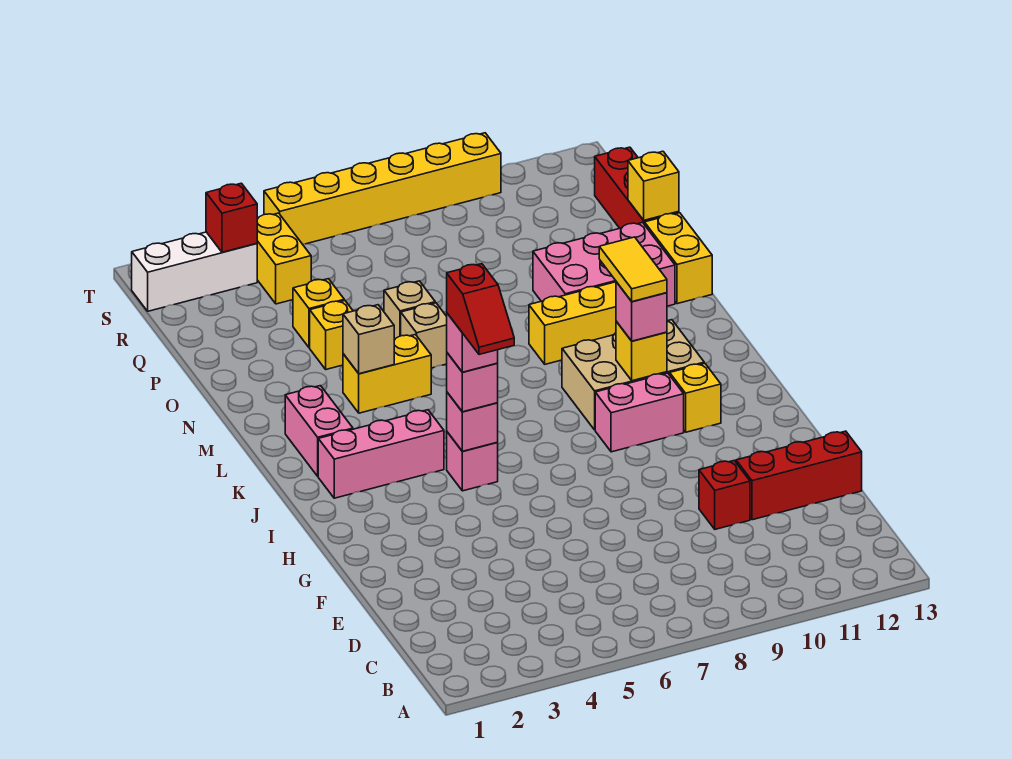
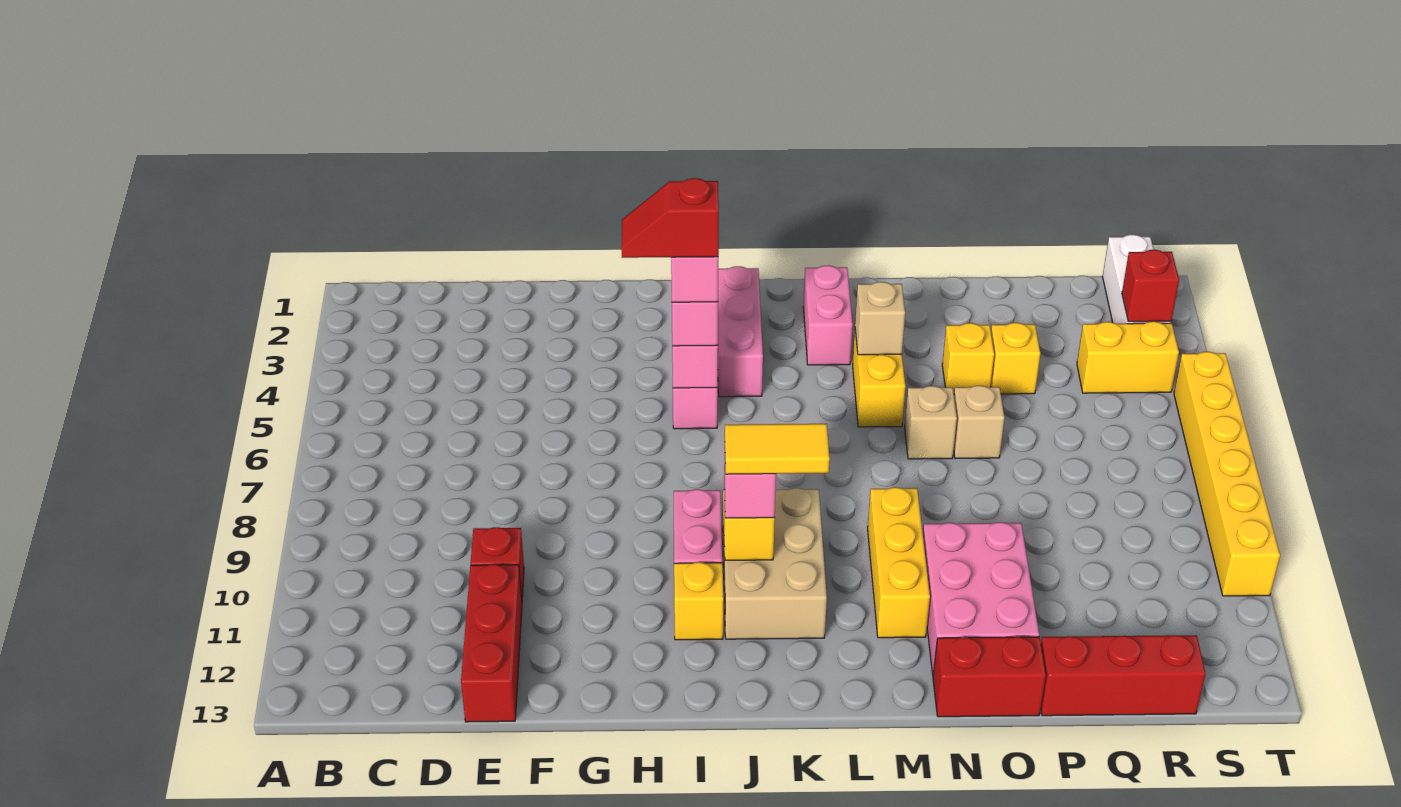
pink brick K2:L2 level 1 -> pink brick L2:L3 level 1
yellow brick N13:O13 level 1 -> red brick N13:O13 level 1
yellow brick P13 level 2 -> none

